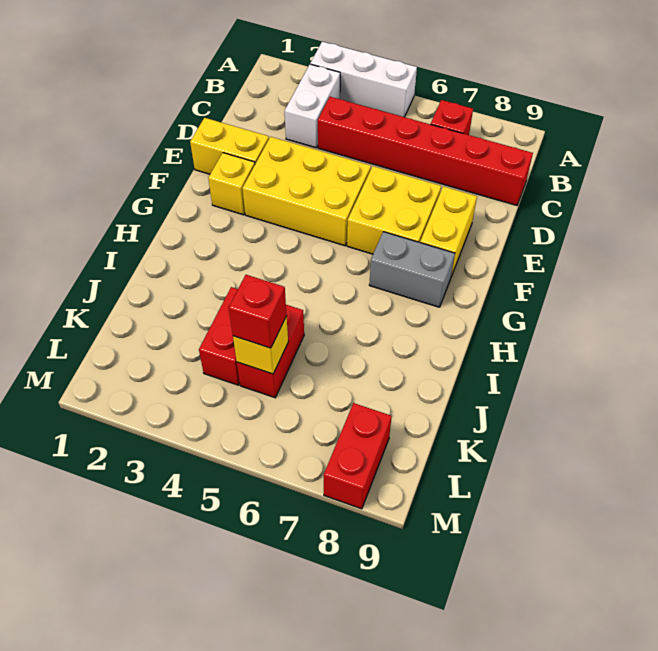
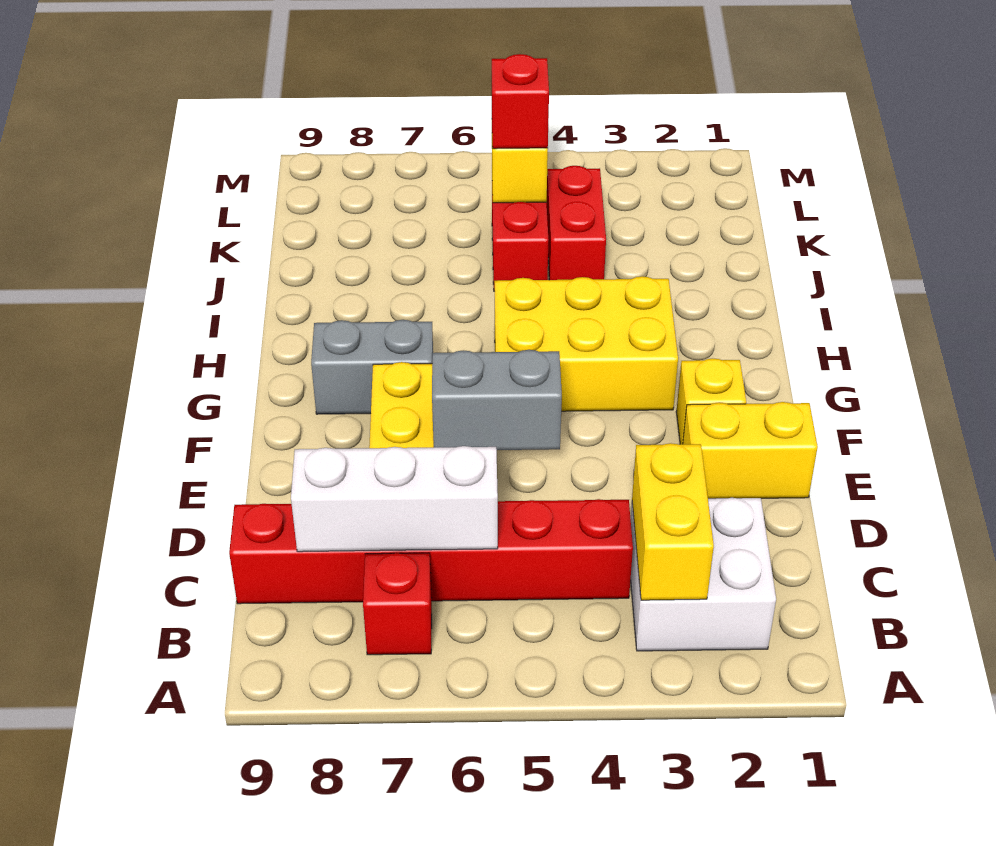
white brick A3:A5 level 1 -> white brick C6:C8 level 2
white brick B3:C3 level 1 -> white brick B2:C3 level 1
yellow brick E3:F5 level 1 -> yellow brick G3:H5 level 1
none -> grey brick E5:E6 level 2
yellow brick E8:F8 level 1 -> yellow brick B3:C3 level 2
red brick L8:M8 level 1 -> none

